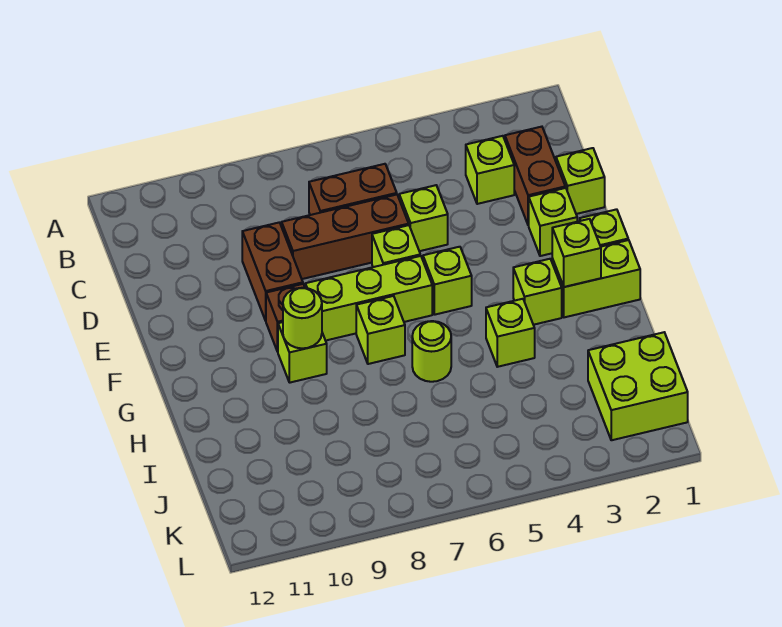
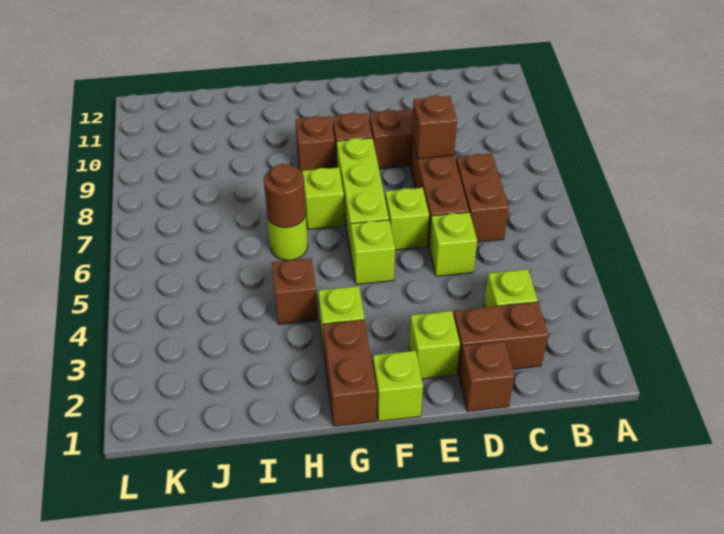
lime brick D1 level 1 -> brown brick D1 level 1
none -> brown brick D8 level 2
lime brick G1:G2 level 1 -> brown brick G1:G2 level 1
lime brick G2 level 2 -> none
lime brick G9 level 1 -> brown brick G9 level 1
lime round brick G9 level 2 -> none
lime brick H4 level 1 -> brown brick H4 level 1
none -> brown round brick H6 level 2
lime brick J1:K2 level 1 -> none

